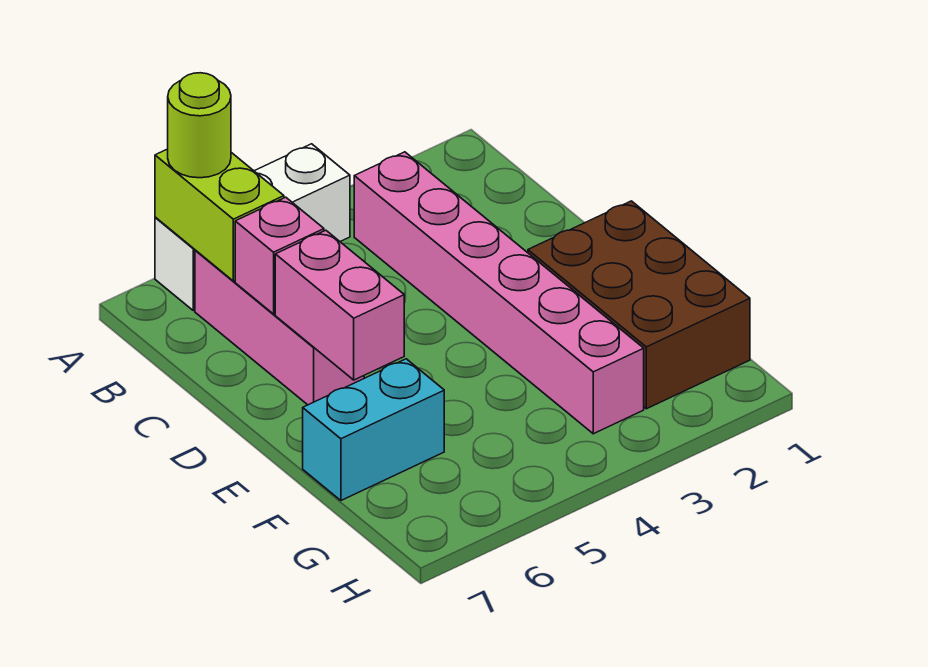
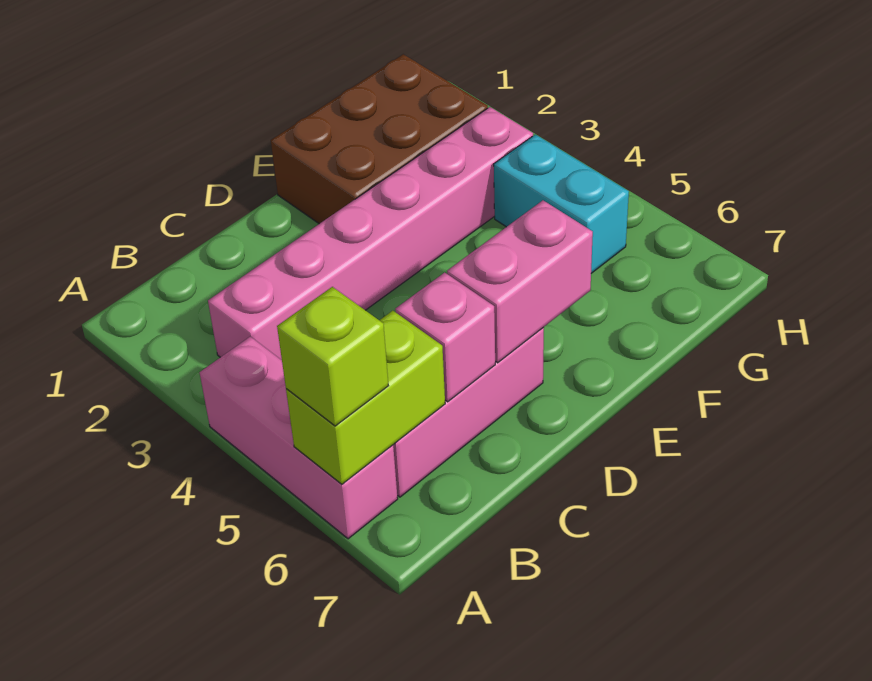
white brick A4:A6 level 1 -> pink brick A4:A6 level 1
lime round brick A6 level 3 -> lime brick A6 level 3
cyan brick F6:F7 level 1 -> cyan brick G4:G5 level 1

